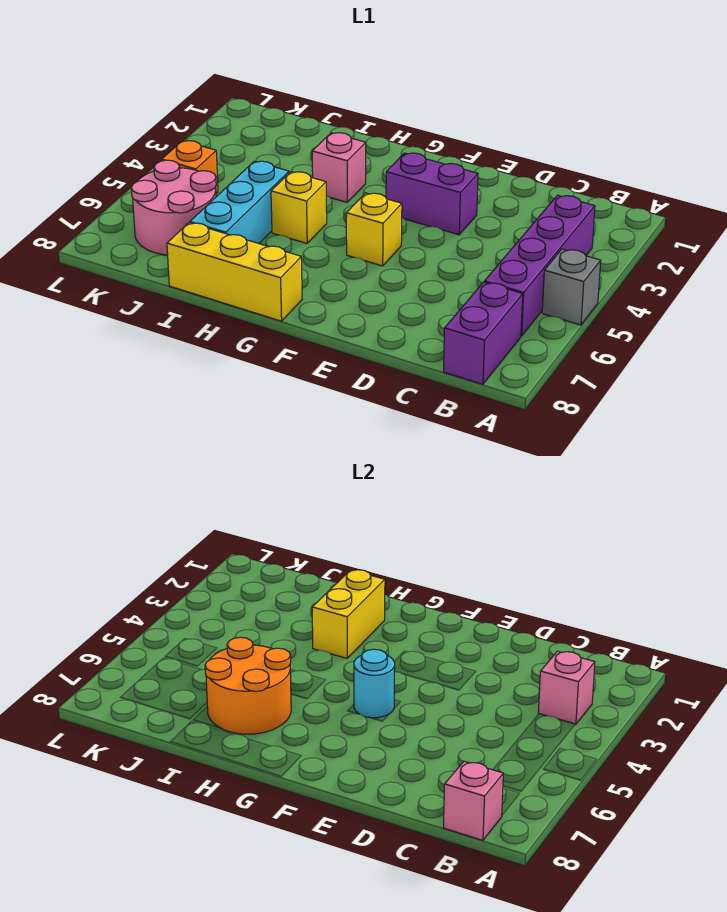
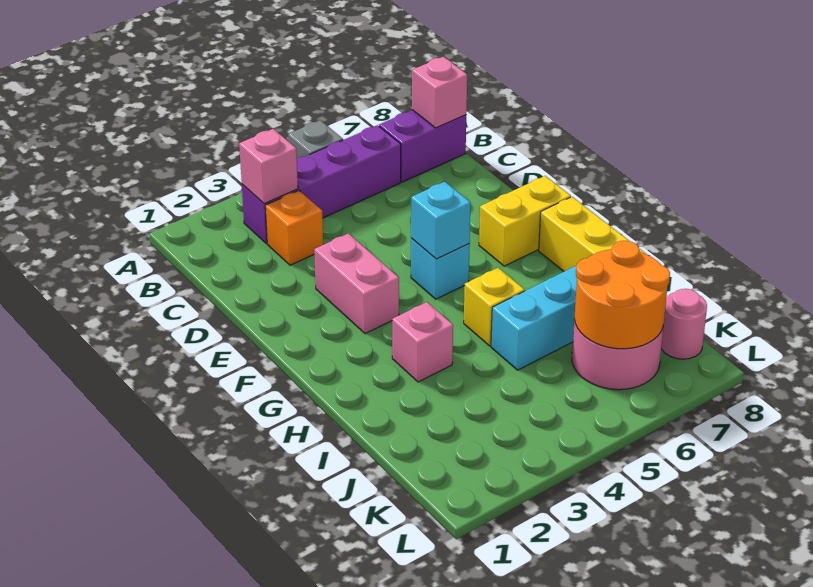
purple brick E3:F3 level 1 -> pink brick E3:F3 level 1
yellow brick F5 level 1 -> cyan brick F5 level 1
cyan round brick F5 level 2 -> cyan brick F5 level 2
yellow brick H2:H3 level 2 -> yellow brick F7:F8 level 1
orange round brick H6:I7 level 2 -> orange round brick J6:K7 level 2
orange brick K5 level 1 -> orange brick C3 level 1
none -> pink round brick K8 level 1

